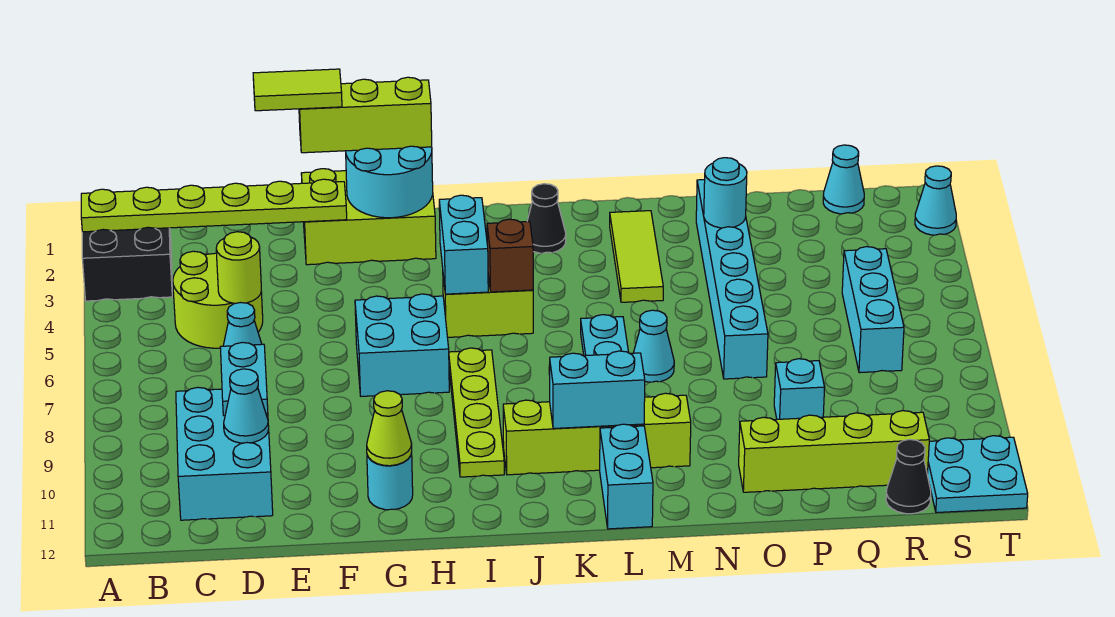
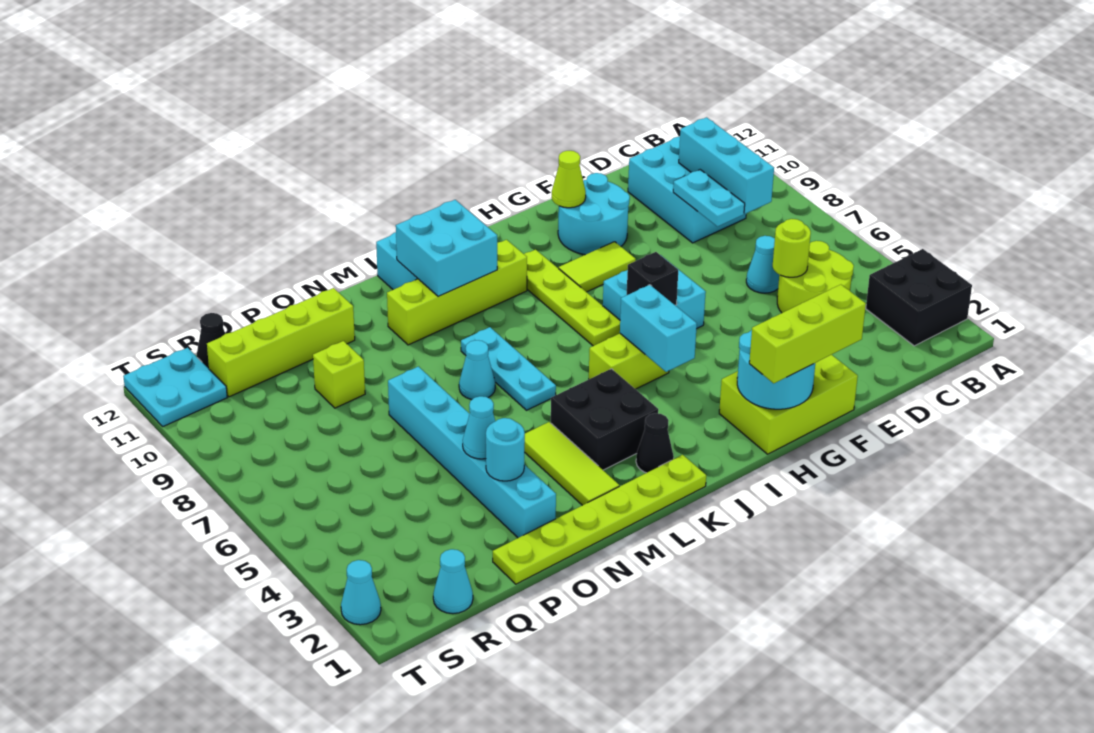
lime plate A2:F2 level 2 -> lime plate K1:P1 level 1
cyan cone D10 level 2 -> cyan cone O4 level 2
lime tile E1:F1 level 4 -> lime tile G9:H9 level 1
cyan round brick G11 level 1 -> cyan round brick F10:G11 level 1
none -> black brick H6 level 2
brown brick J5 level 2 -> none
none -> black brick K3:L4 level 1
cyan brick K10:L10 level 2 -> cyan brick K10:L11 level 2
cyan brick P9 level 1 -> lime brick P9 level 1
cyan brick R5:R7 level 1 -> cyan brick C8:C10 level 2

